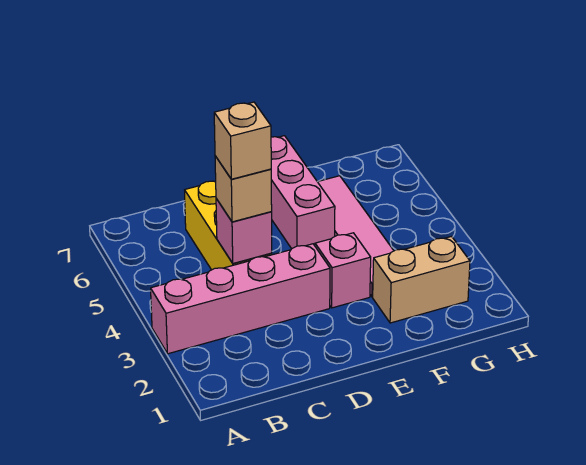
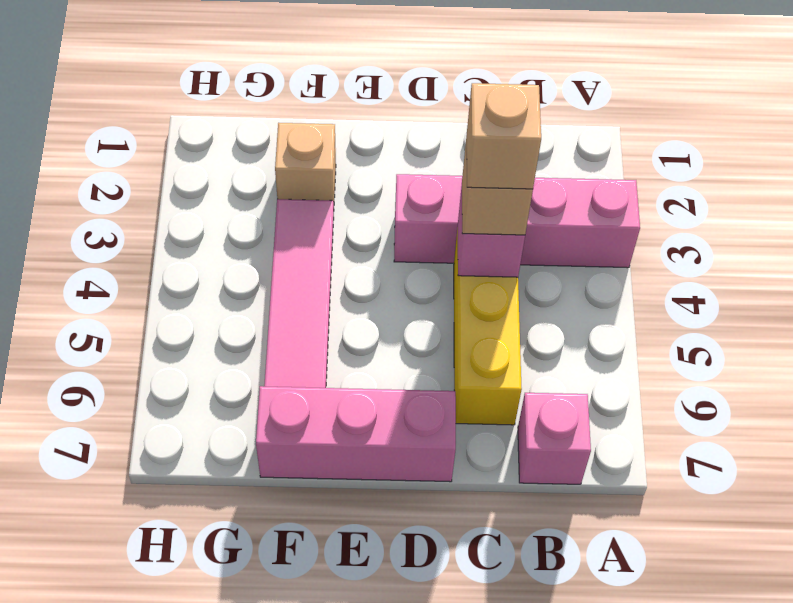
pink brick E3 level 1 -> pink brick B7 level 1
pink brick E5:E7 level 1 -> pink brick D7:F7 level 1
tan brick F2:G2 level 1 -> tan brick F2 level 1

